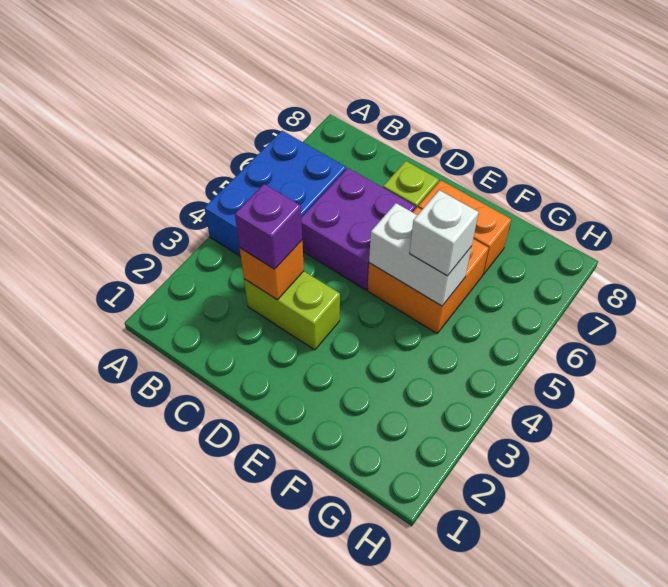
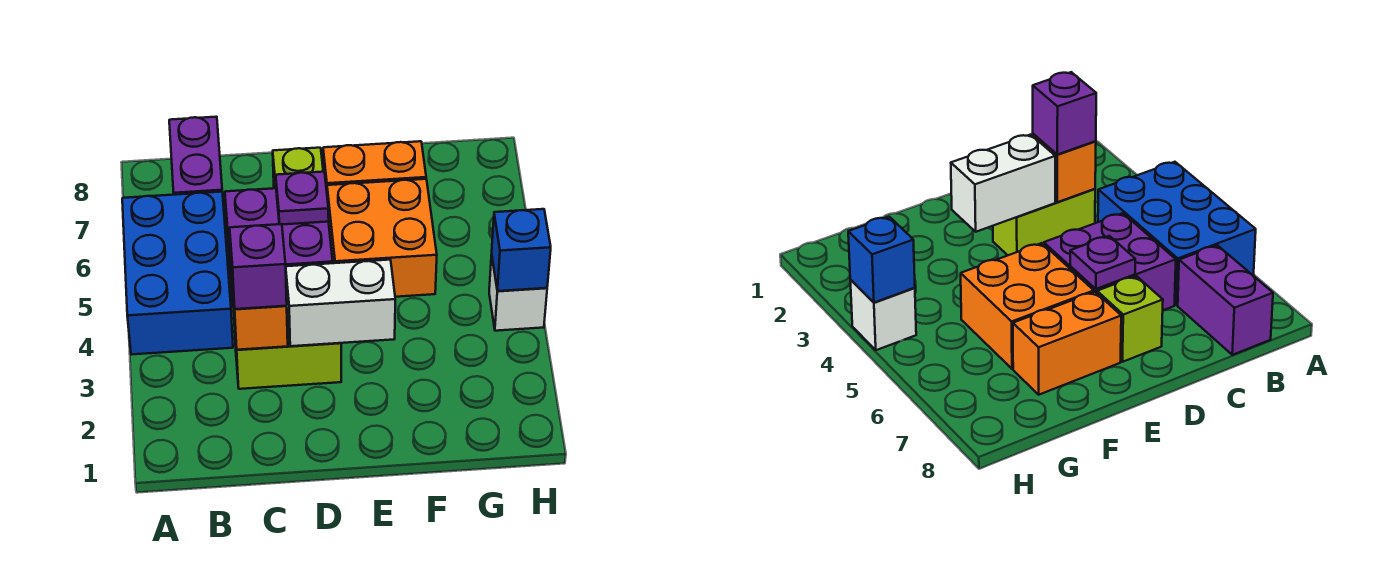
none -> purple brick B7:B8 level 1
none -> purple plate D6 level 2
white brick E5:F5 level 2 -> white brick D3:E3 level 2
white brick F5 level 3 -> white brick H4 level 1
none -> blue brick H4 level 2

